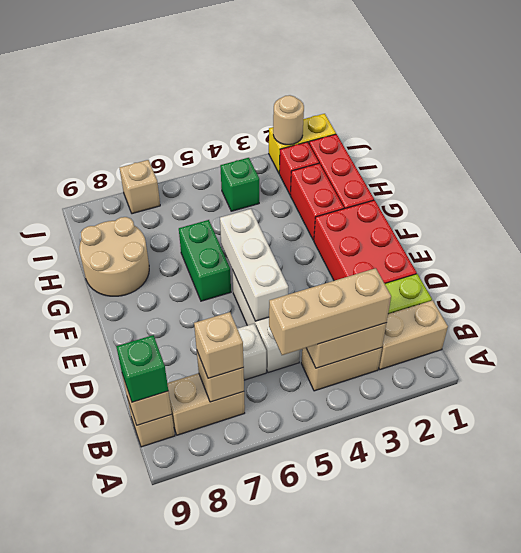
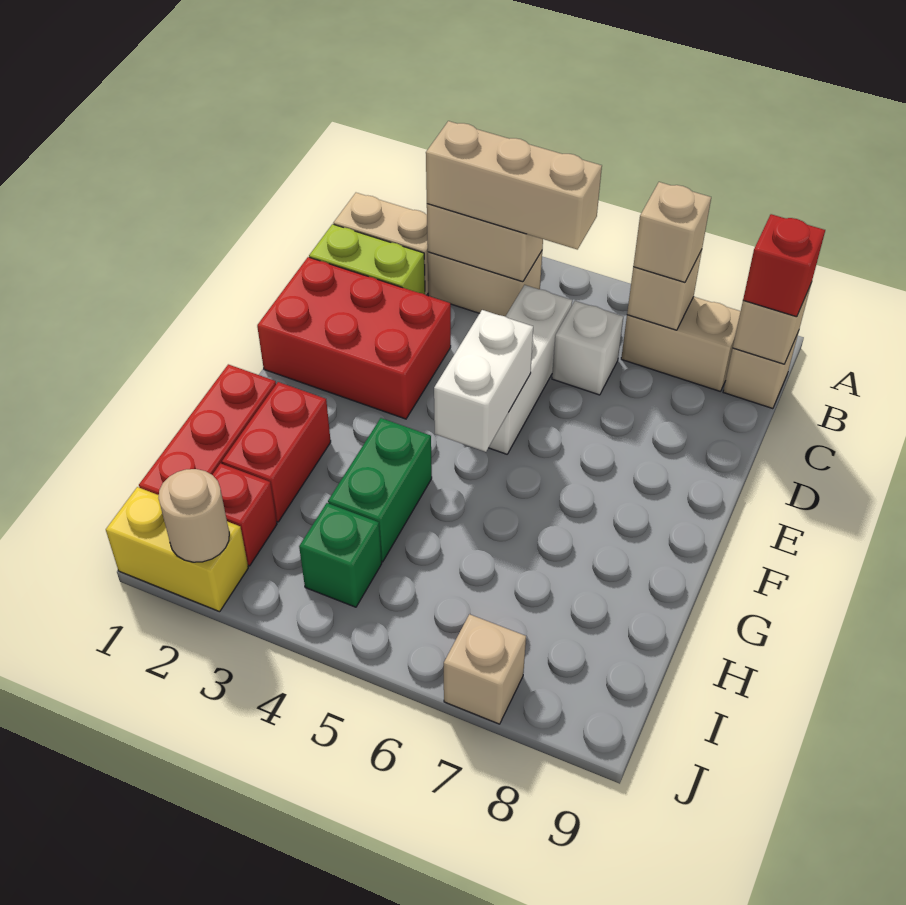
green brick B9 level 3 -> red brick B9 level 3
red brick D1:F2 level 1 -> red brick D1:E3 level 1
white brick D5:F5 level 2 -> white brick E5:F5 level 2
green brick F6:G6 level 1 -> green brick G4:H4 level 1
tan round brick G8:H9 level 1 -> none

